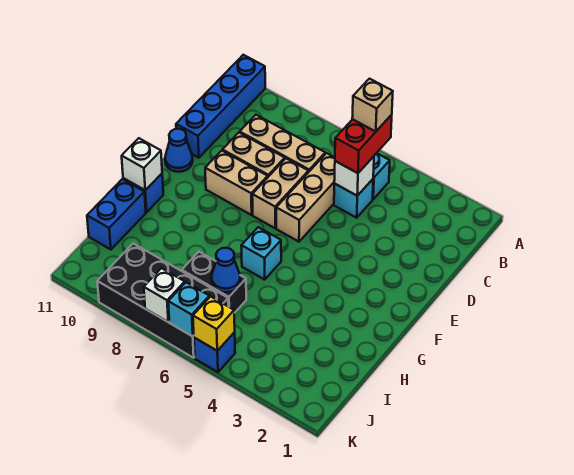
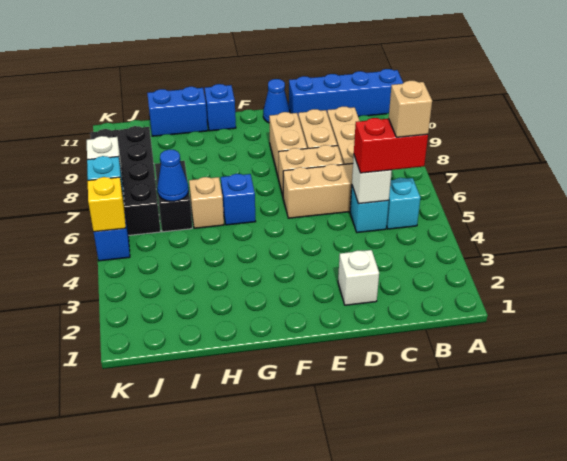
cyan brick G6 level 1 -> blue brick G6 level 1
white brick G11 level 2 -> white brick D2 level 1
none -> tan brick H6 level 1

